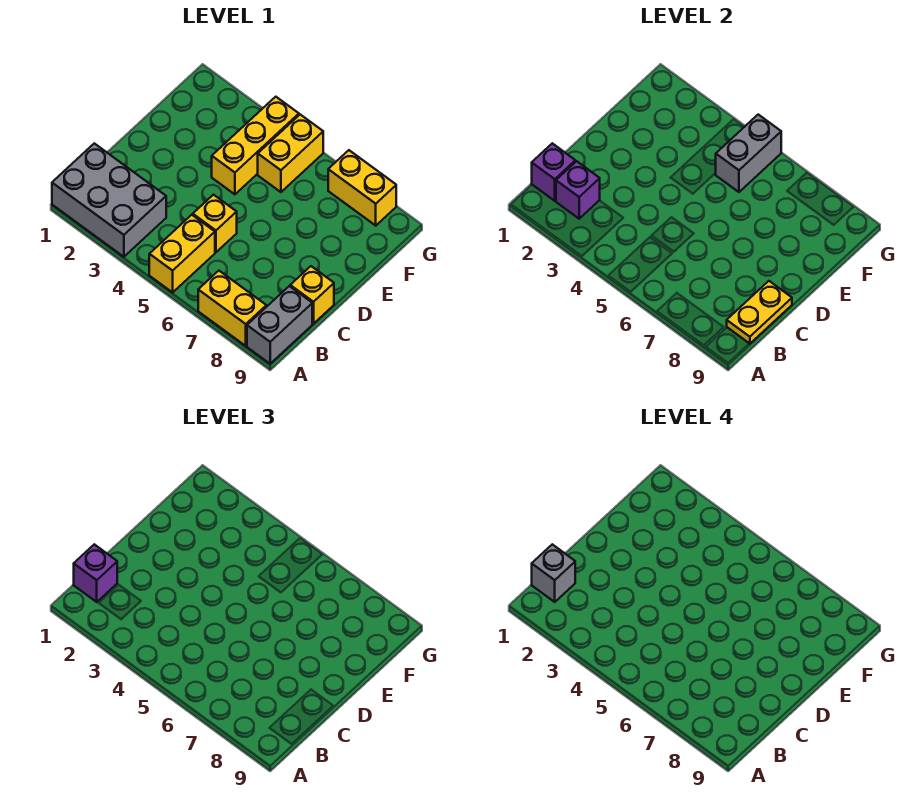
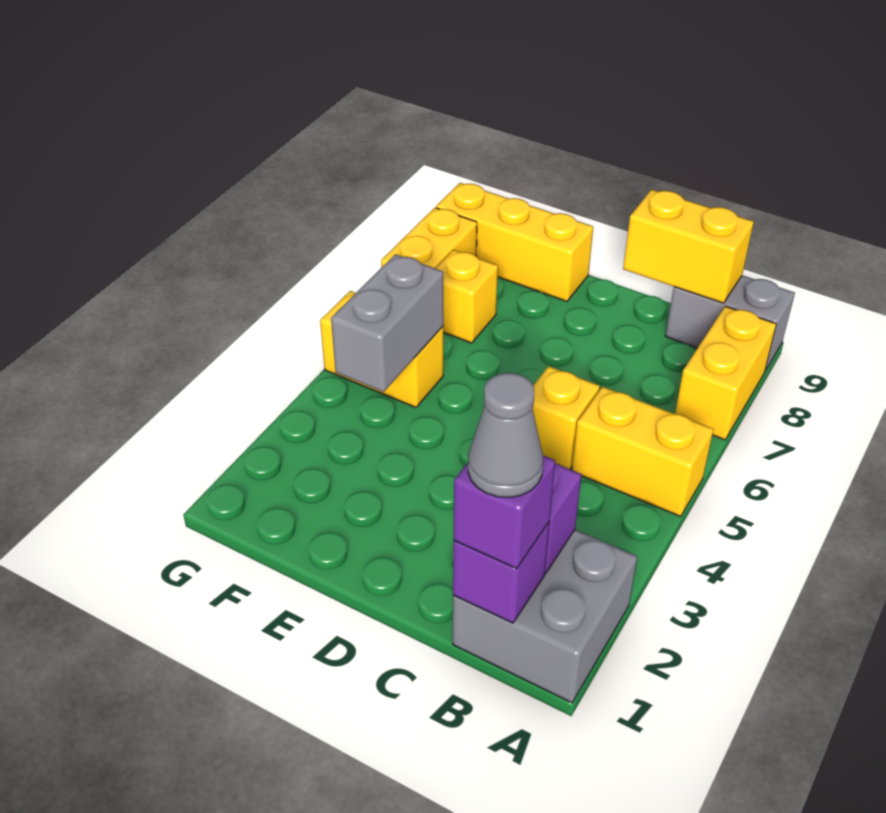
grey brick A1:B3 level 1 -> grey brick A1:B2 level 1
grey brick B1 level 4 -> grey cone B1 level 4
yellow plate B9:C9 level 2 -> yellow brick B9:C9 level 2
yellow brick C9 level 1 -> yellow brick F7 level 1
yellow brick E4:G4 level 1 -> yellow brick E9:G9 level 1
grey brick F5:G5 level 2 -> grey brick F4:F5 level 2

